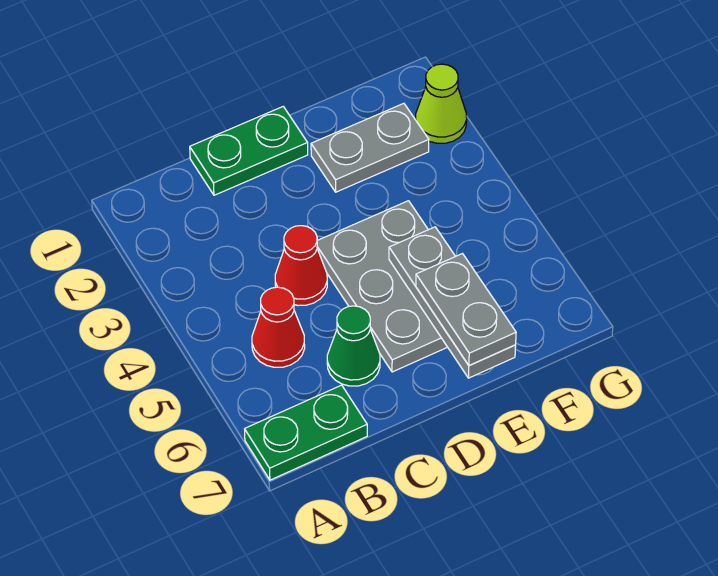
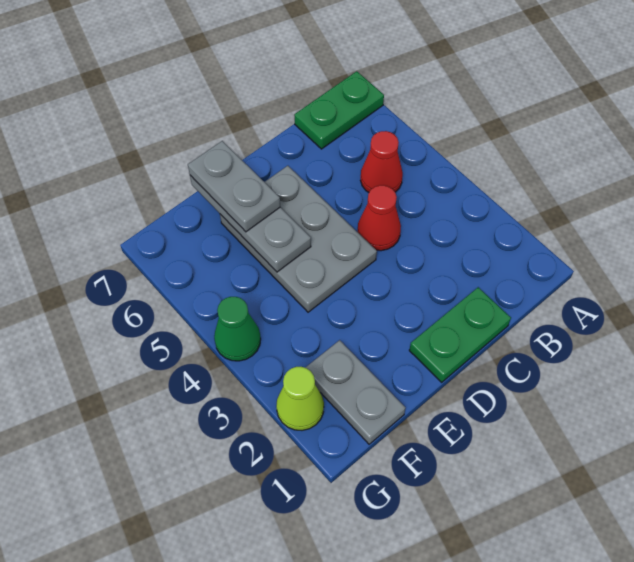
green cone C6 level 1 -> green cone G4 level 1
grey plate E2:F2 level 1 -> grey plate F1:F2 level 1

